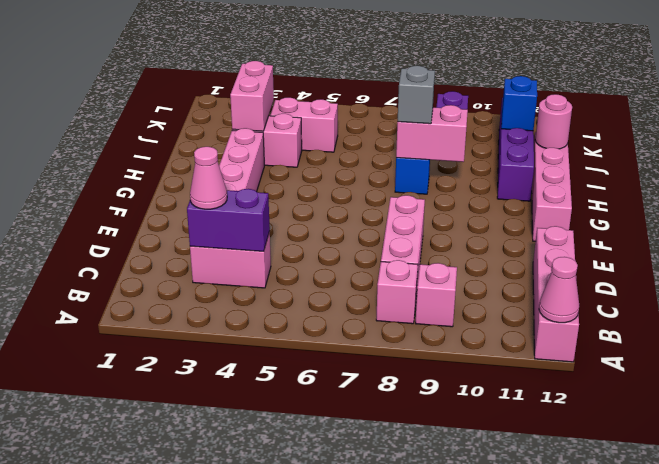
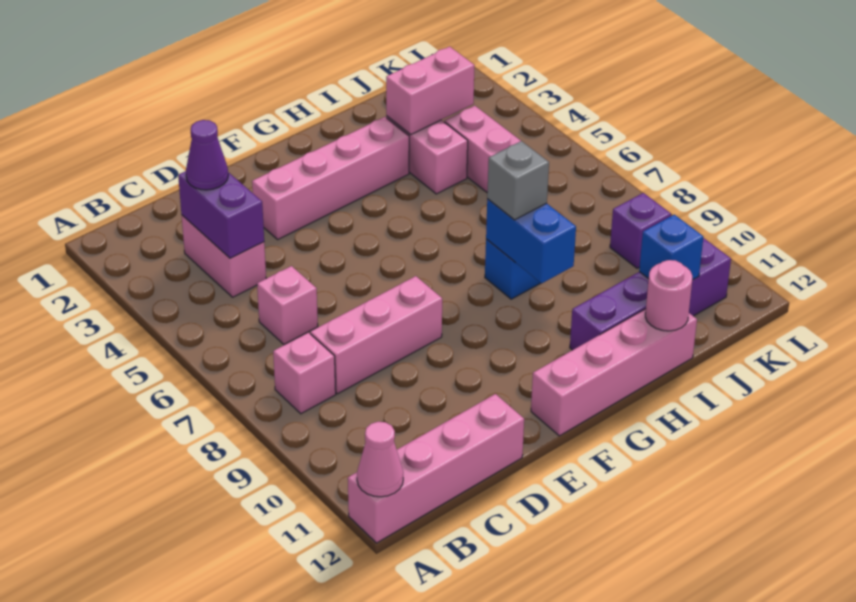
pink brick B9 level 1 -> pink brick C6 level 1
pink cone C3 level 3 -> purple cone C3 level 3
pink brick H8:H9 level 2 -> blue brick H8:H9 level 2

